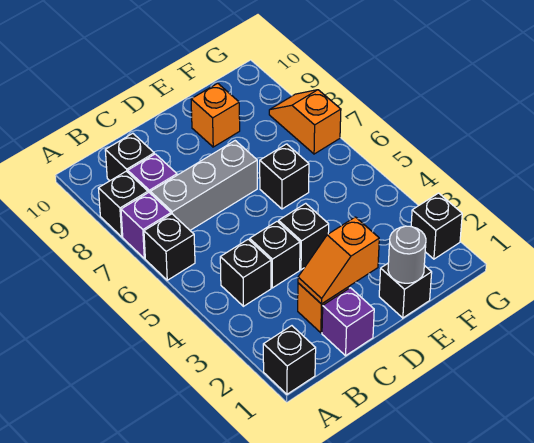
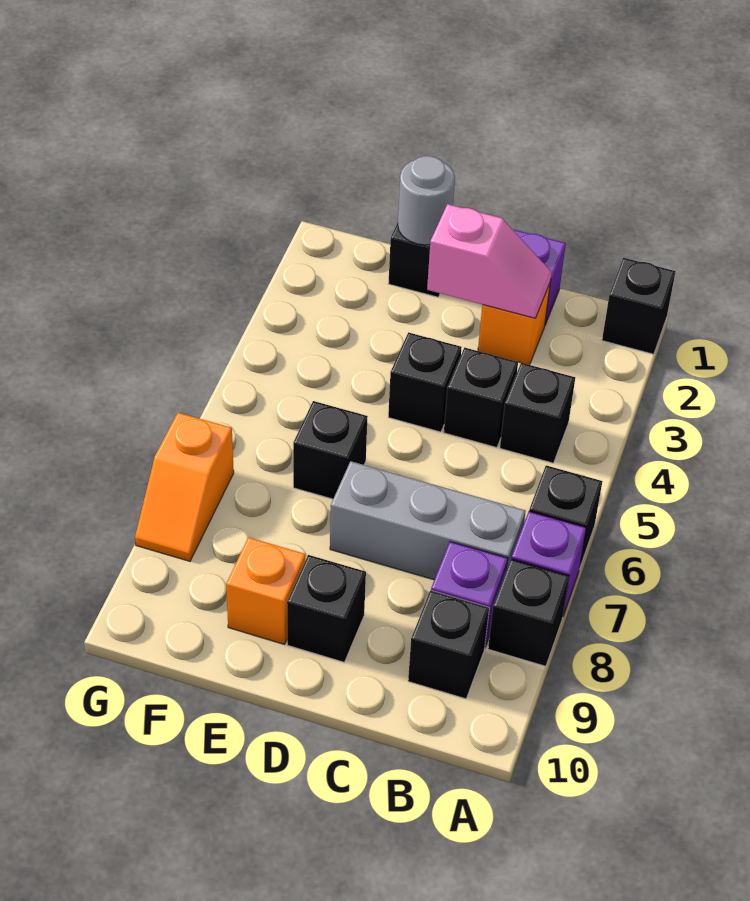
orange slope C2:D2 level 2 top D -> pink slope C2:D2 level 2 top D
black brick G2 level 1 -> black brick D9 level 1

